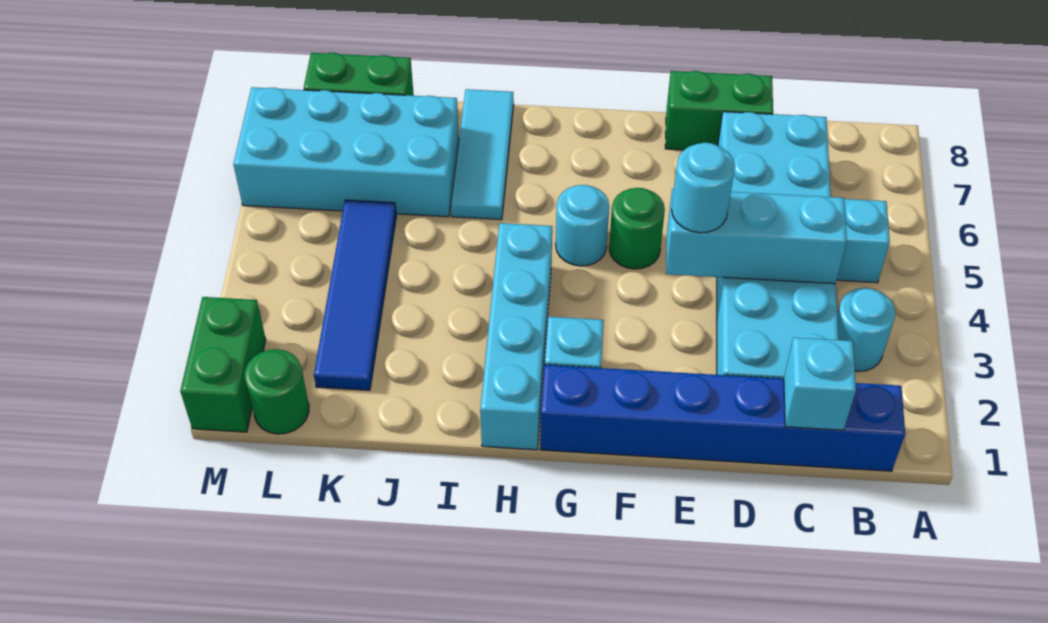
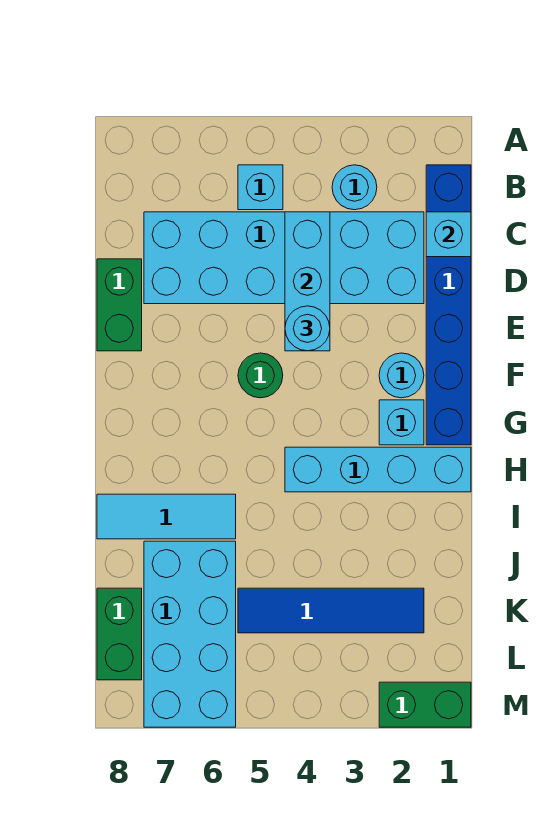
cyan round brick G5 level 1 -> cyan round brick F2 level 1
green round brick L1 level 1 -> none

